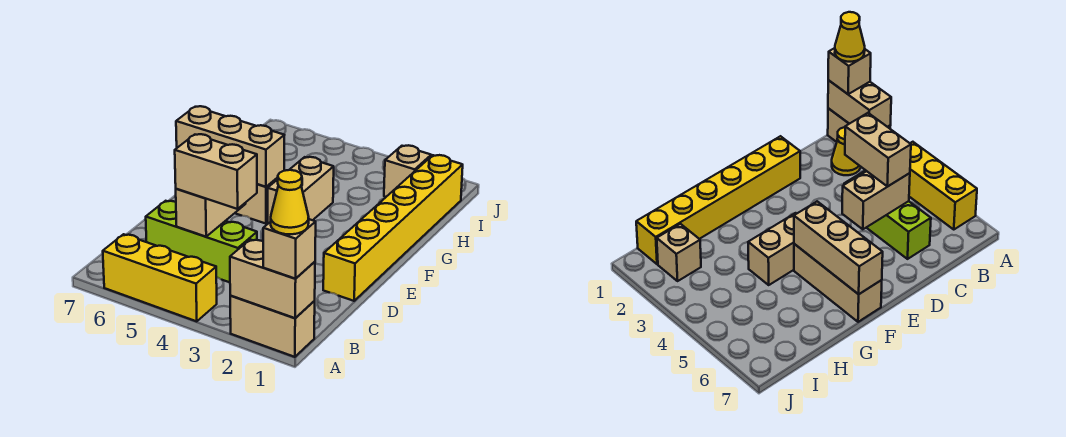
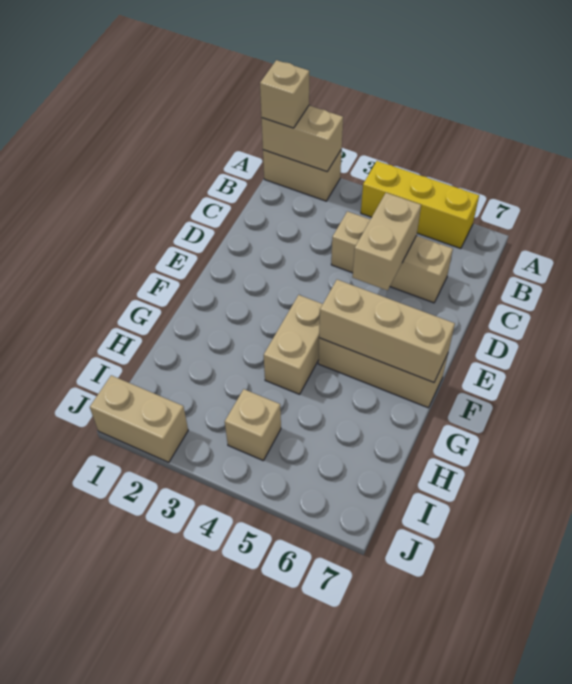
yellow cone A1 level 4 -> none
yellow cone B2 level 1 -> none
lime brick C4:C6 level 1 -> tan brick C4:C6 level 1
tan brick C4:C5 level 3 -> tan brick J1:J2 level 1
yellow brick D1:I1 level 1 -> none
tan brick I2 level 1 -> tan brick I4 level 1

